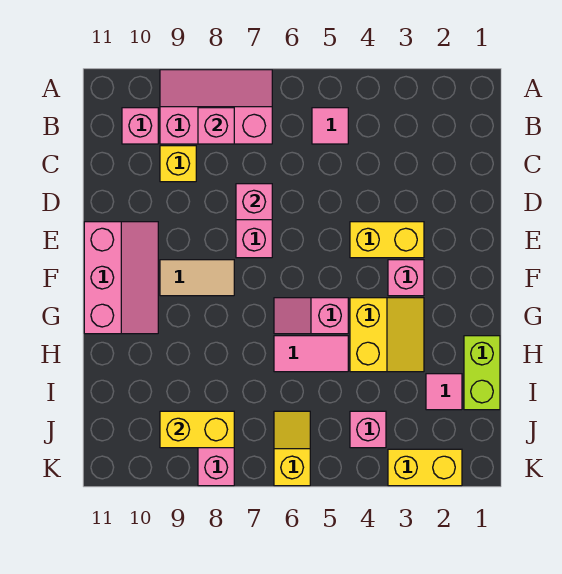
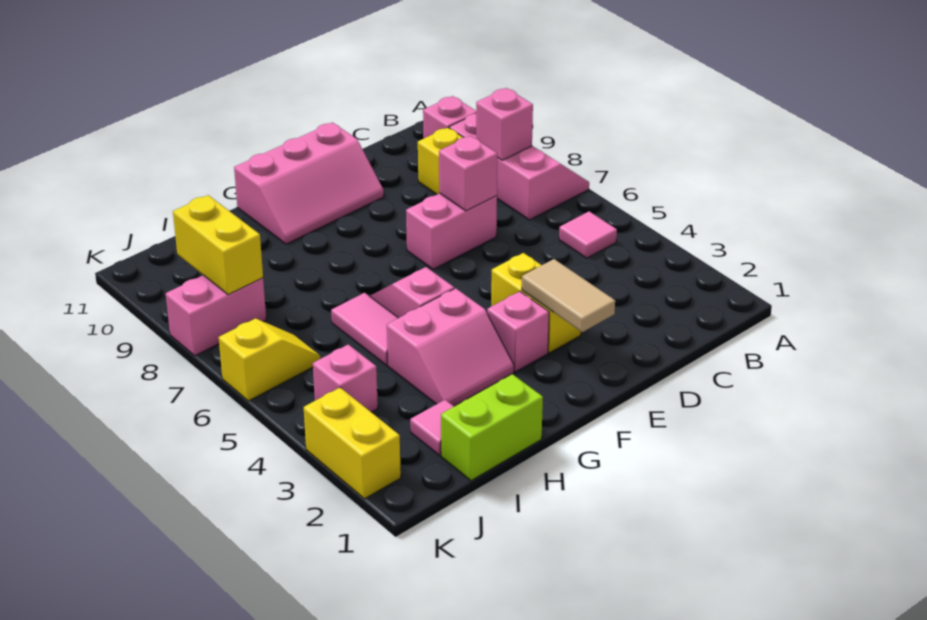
tan tile F8:F9 level 1 -> tan tile E2:E3 level 2
yellow slope G3:H4 level 1 top 4 -> pink slope G3:H4 level 1 top 4

